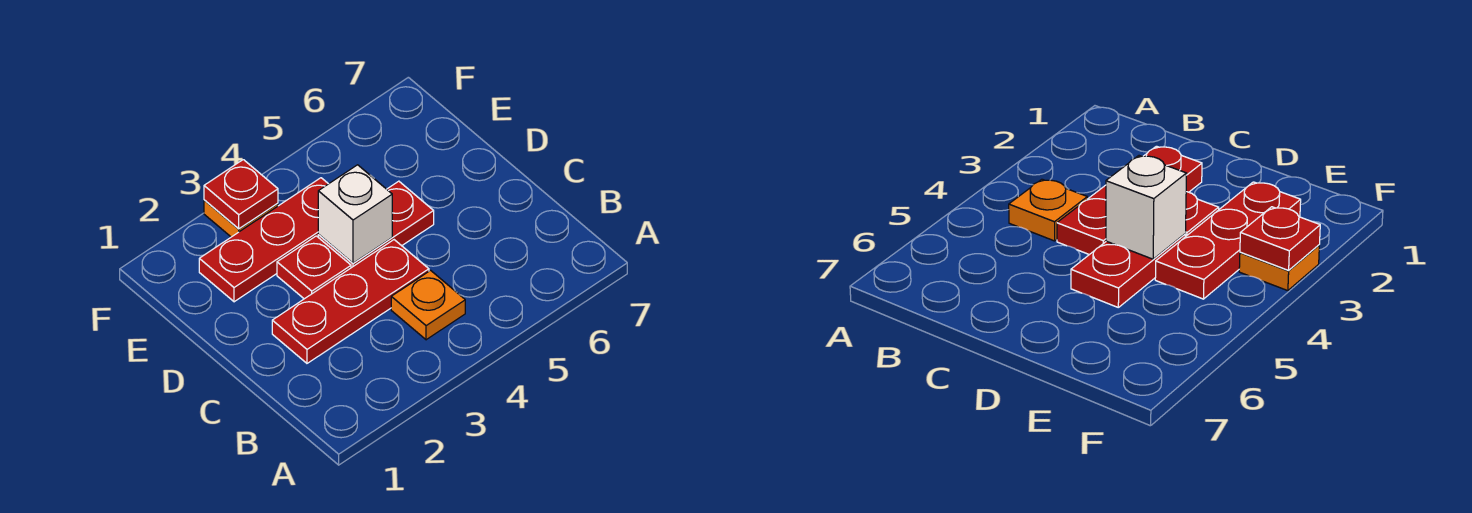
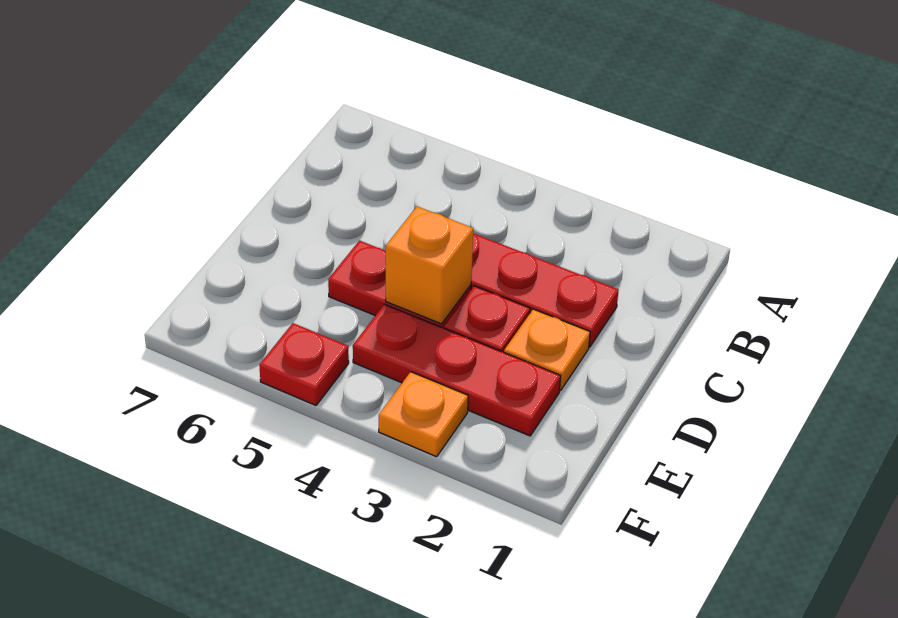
orange plate B4 level 1 -> orange plate D2 level 1
white brick D4 level 2 -> orange brick D4 level 2
red plate F3 level 2 -> red plate F5 level 1

